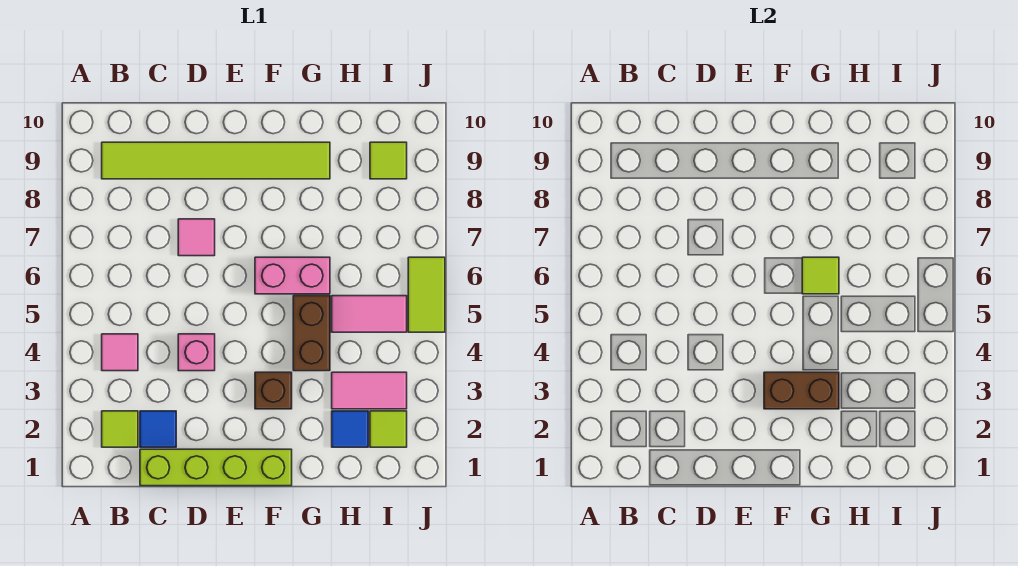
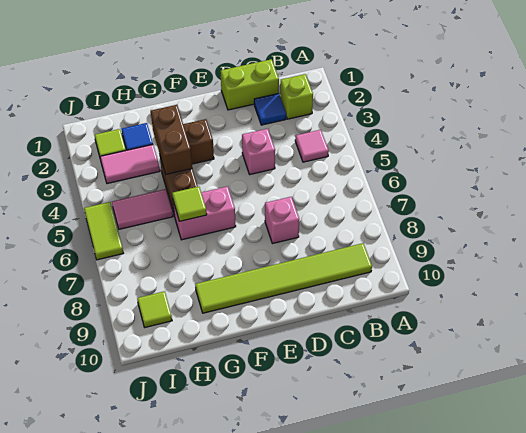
lime tile B2 level 1 -> lime brick B2 level 1
lime brick C1:F1 level 1 -> lime brick C1:D1 level 1
pink tile D7 level 1 -> pink brick D7 level 1
brown brick F3:G3 level 2 -> brown brick G3:G4 level 2

